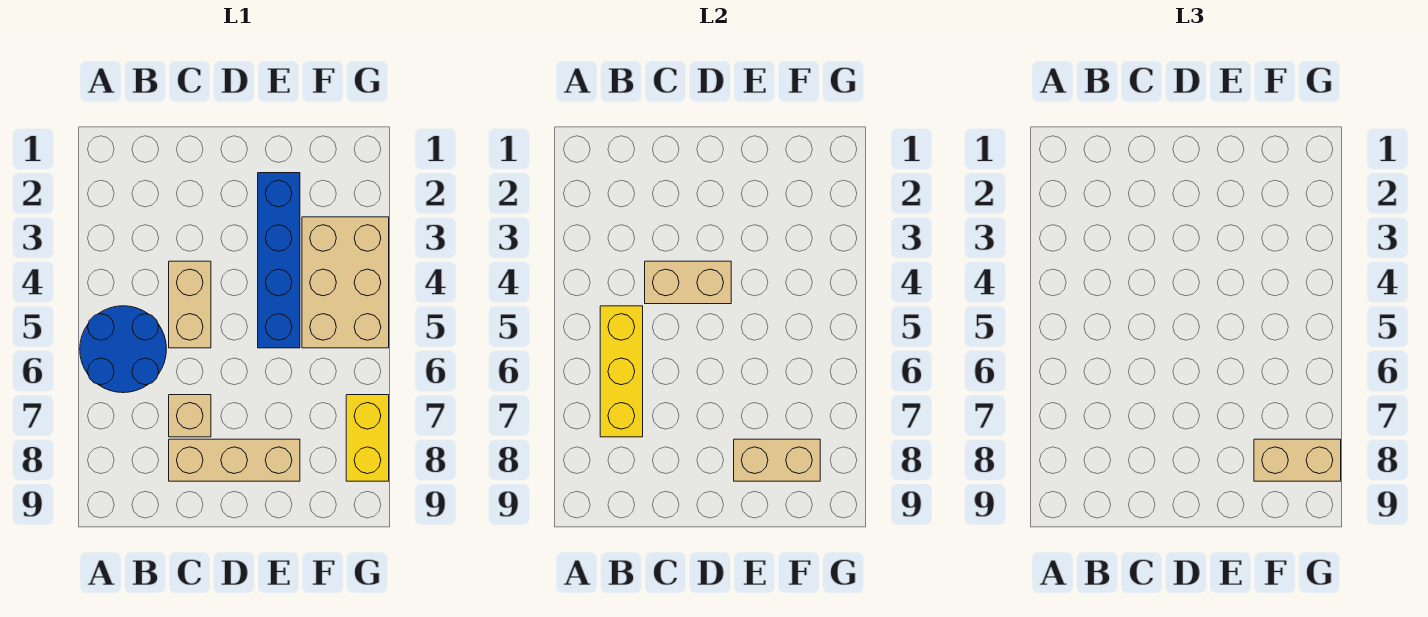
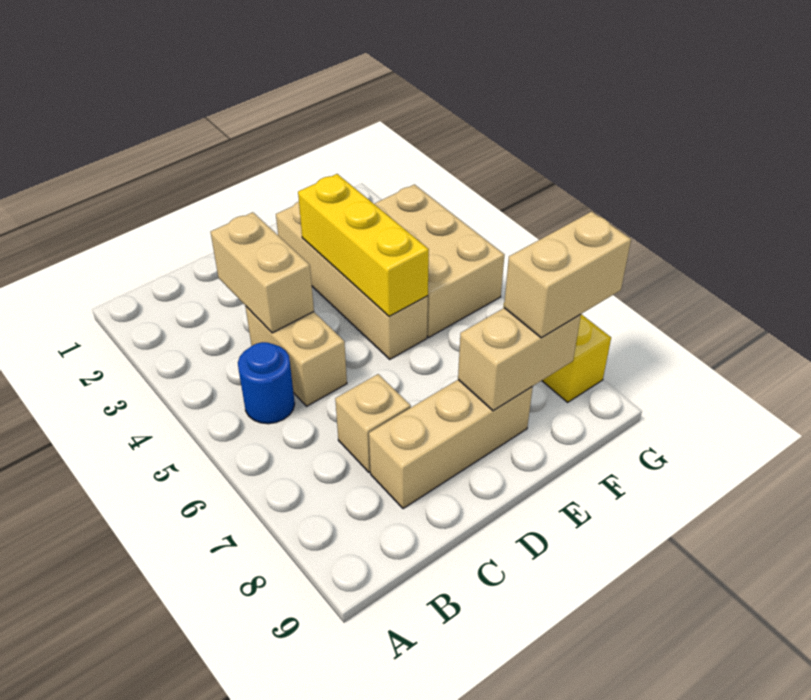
blue round brick A5:B6 level 1 -> blue round brick B5 level 1
yellow brick B5:B7 level 2 -> yellow brick E3:E5 level 2
tan brick C4:D4 level 2 -> tan brick C3:C4 level 2
blue brick E2:E5 level 1 -> tan brick E2:E5 level 1

